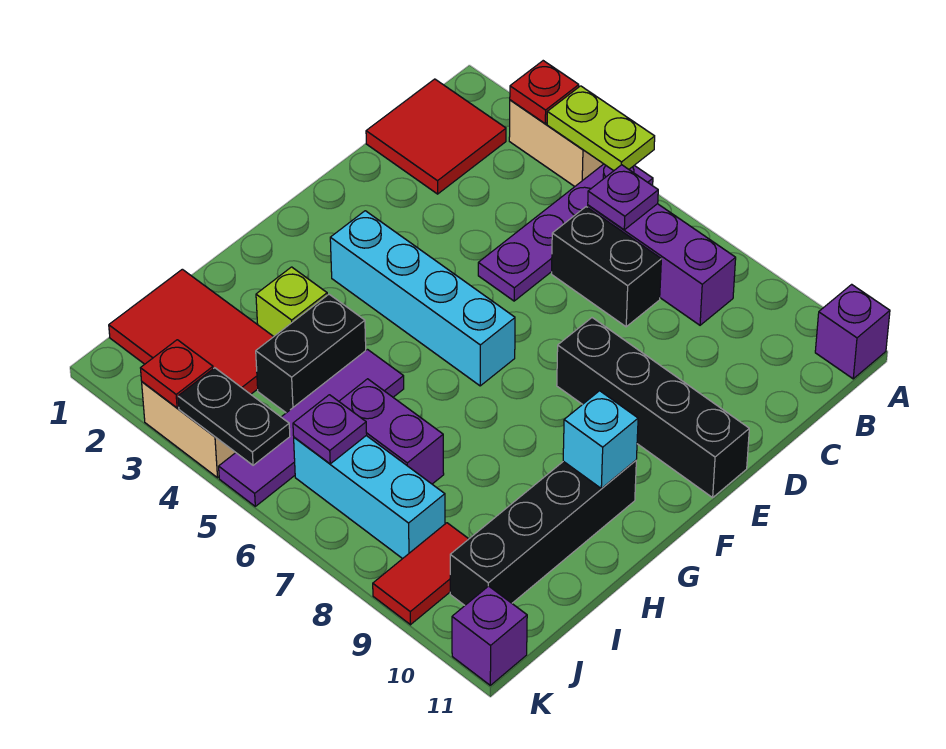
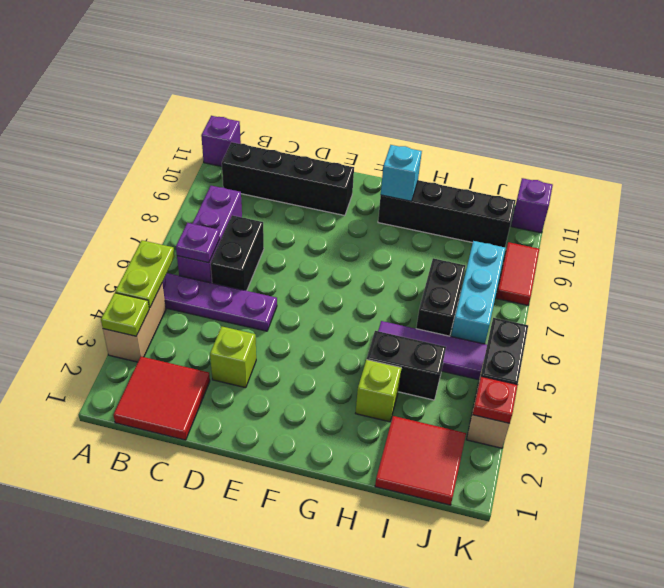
red plate A3 level 2 -> lime plate A3 level 2
none -> lime brick D3 level 1
black brick E8:E11 level 1 -> black brick B10:E10 level 1
cyan brick F3:F6 level 1 -> none
red tile I1:J3 level 1 -> red tile I1:J2 level 1
purple brick I6:I7 level 1 -> black brick I6:I7 level 1
purple plate J6 level 2 -> none
red tile J9:K9 level 1 -> red tile K8:K9 level 1

